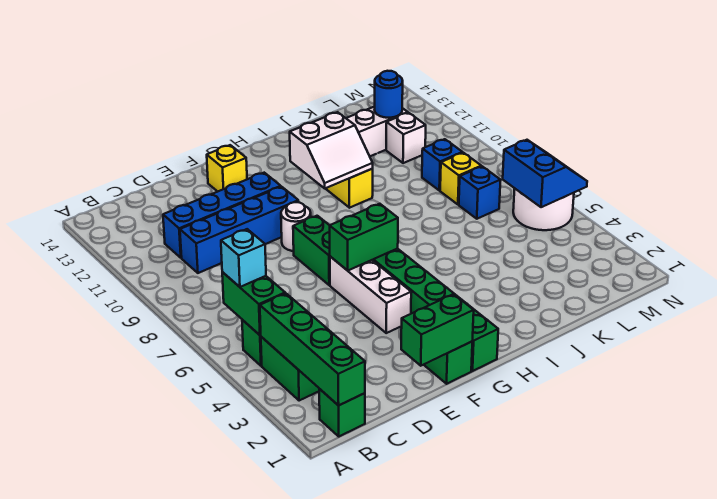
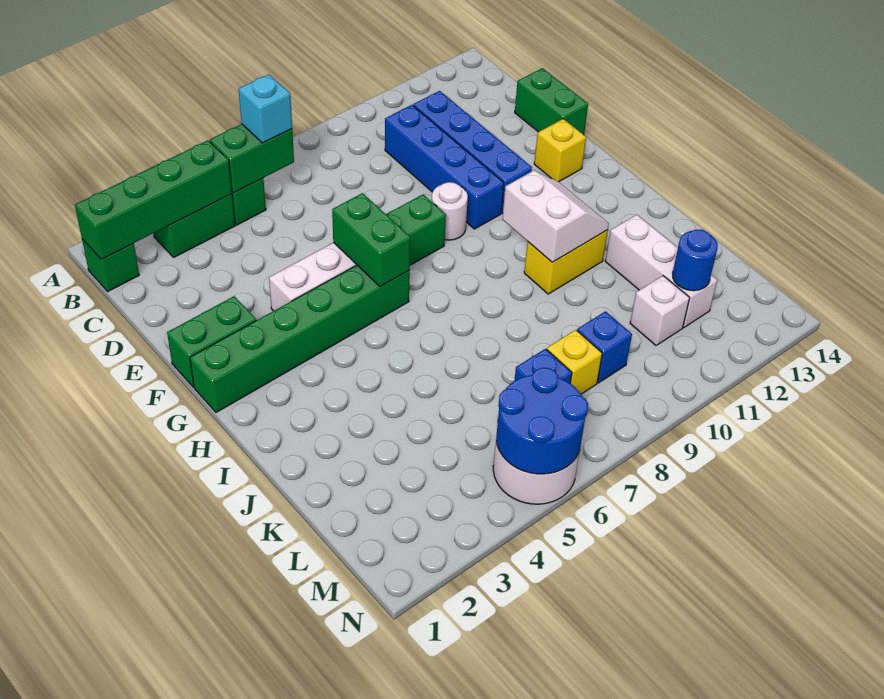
green brick E1:F1 level 2 -> green brick D14:E14 level 1
white slope H10:I11 level 2 top 11 -> white slope H10:I11 level 2 top 10
blue slope M5:N6 level 2 top M -> blue round brick M5:N6 level 2

